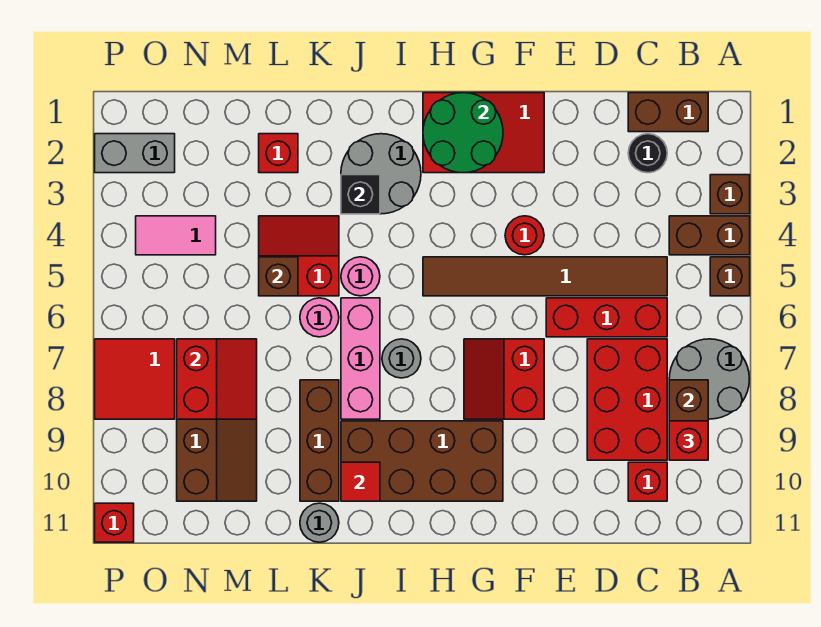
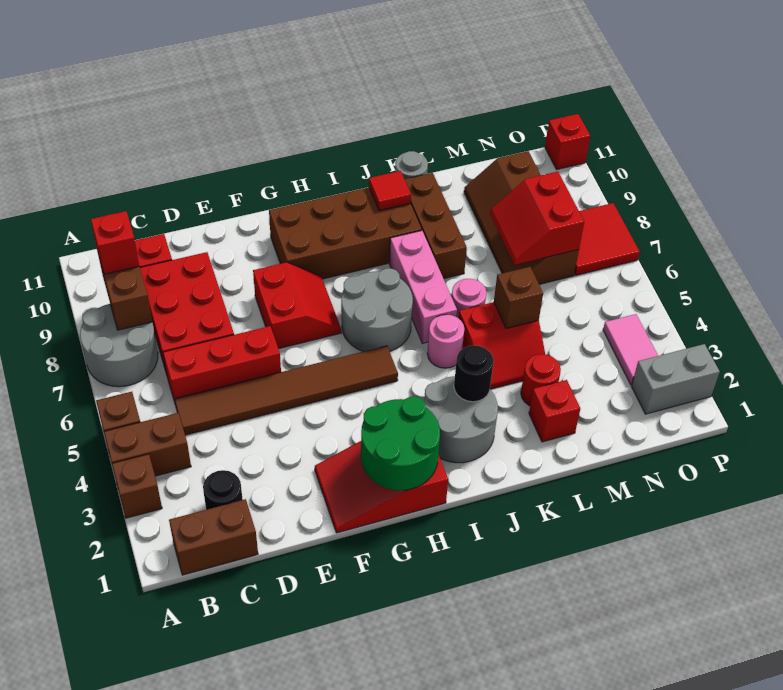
red round brick F4 level 1 -> red round brick L3 level 1
grey round brick I7 level 1 -> grey round brick H6:I7 level 1
black brick J3 level 2 -> black round brick J3 level 2
pink tile N4:O4 level 1 -> pink tile O3:O4 level 1

